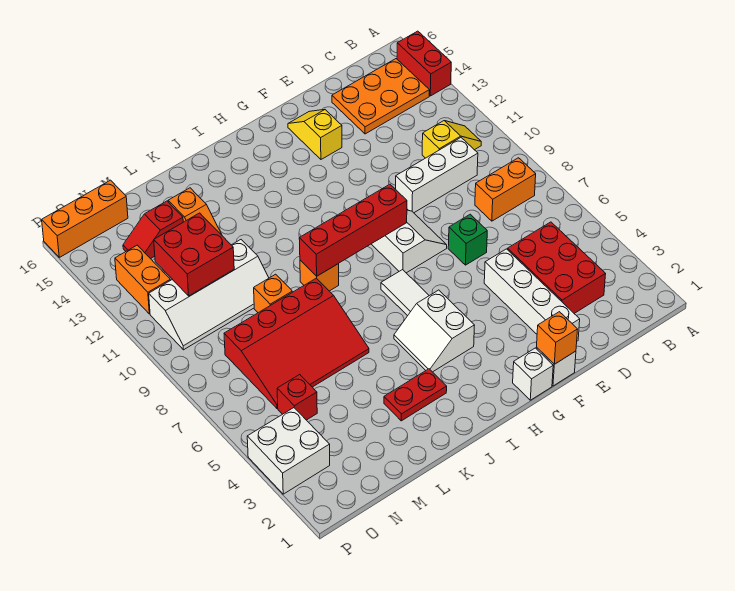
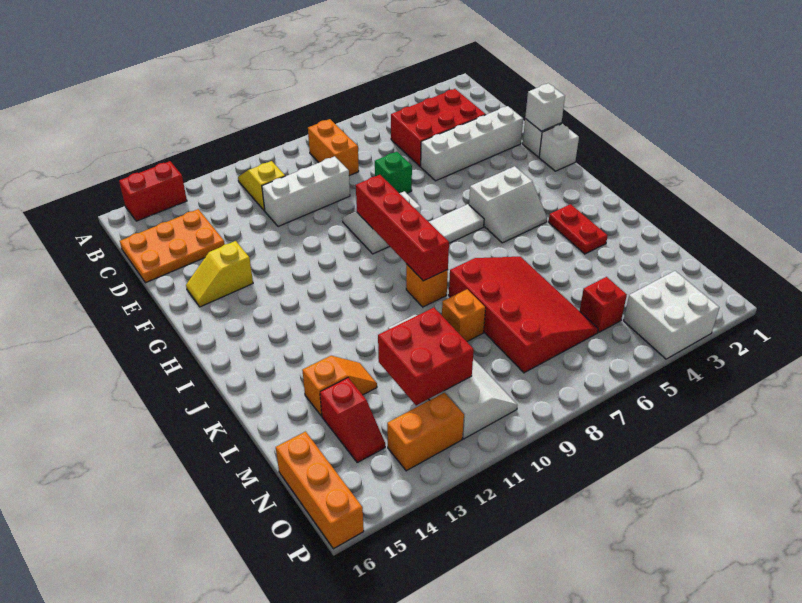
orange plate B14:D15 level 1 -> orange plate C14:D16 level 1
white brick C10:E10 level 1 -> white brick D9:D11 level 1
orange brick F1 level 2 -> white brick F1 level 2

